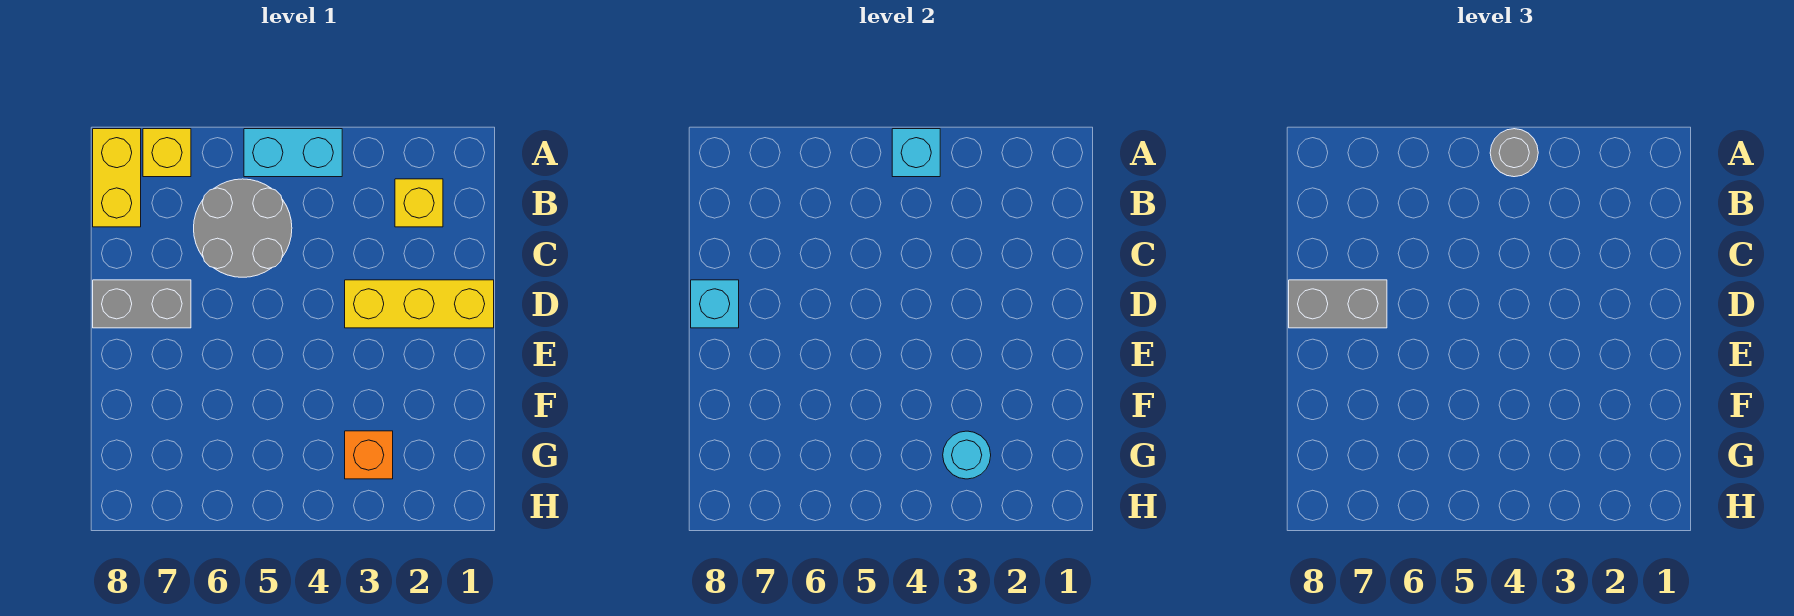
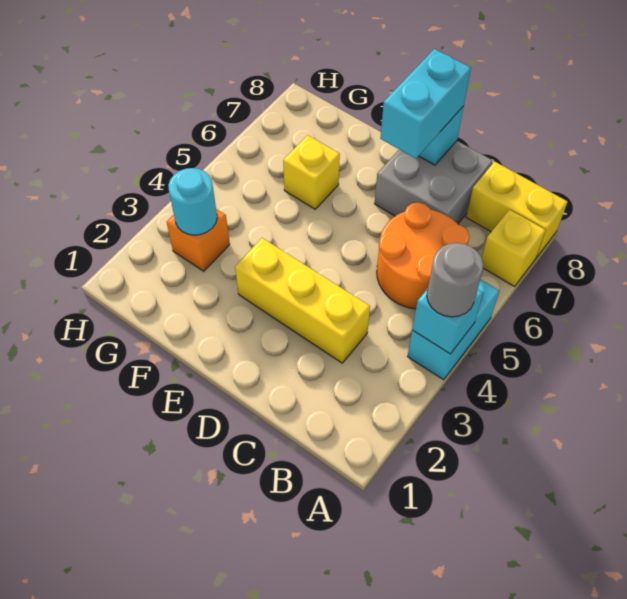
yellow brick B2 level 1 -> yellow brick F6 level 1
grey round brick B5:C6 level 1 -> orange round brick B5:C6 level 1
yellow brick D1:D3 level 1 -> yellow brick C3:E3 level 1
grey brick D7:D8 level 1 -> grey brick C7:D8 level 1
grey brick D7:D8 level 3 -> cyan brick D7:D8 level 3

